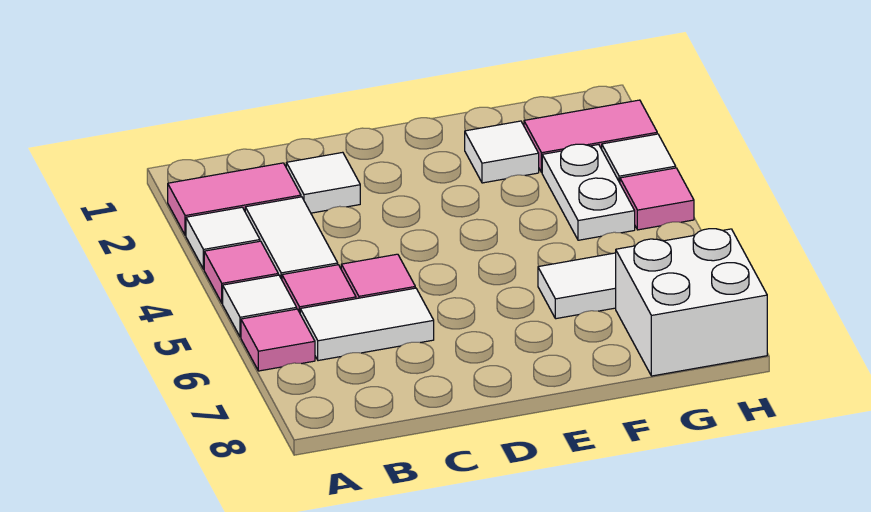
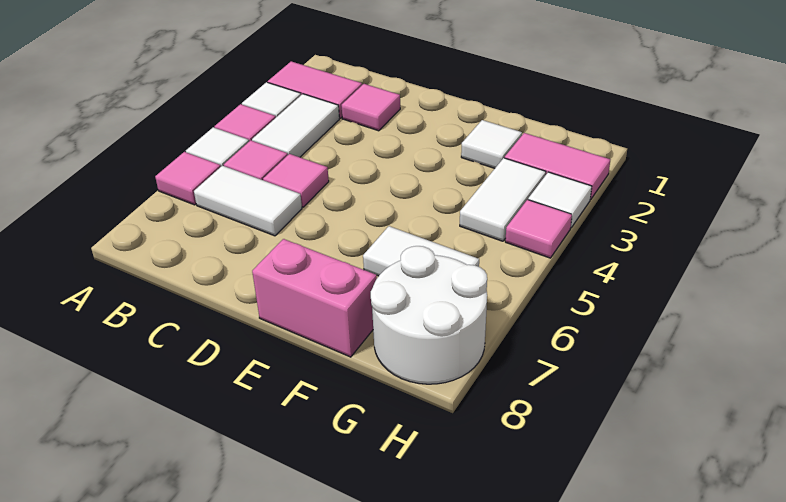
white tile C2 level 1 -> pink tile C2 level 1
none -> pink brick E8:F8 level 1
white plate G3:G4 level 1 -> white tile G3:G4 level 1
white brick G7:H8 level 1 -> white round brick G7:H8 level 1

